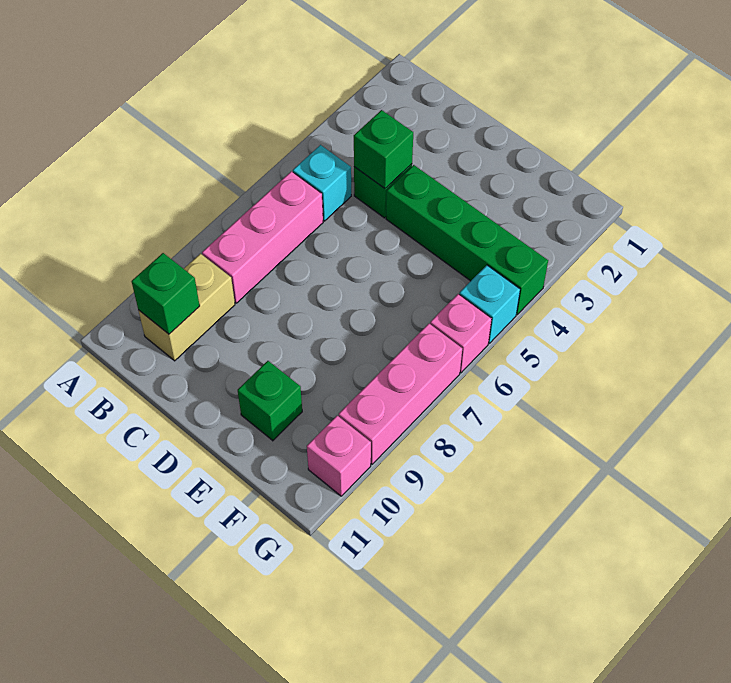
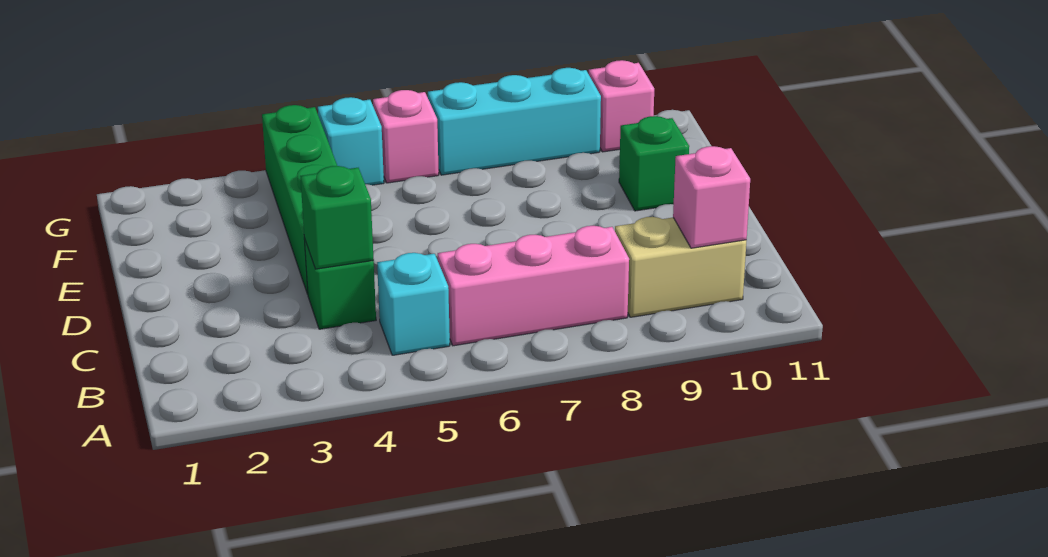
green brick B10 level 2 -> pink brick B10 level 2
pink brick G7:G9 level 1 -> cyan brick G7:G9 level 1

